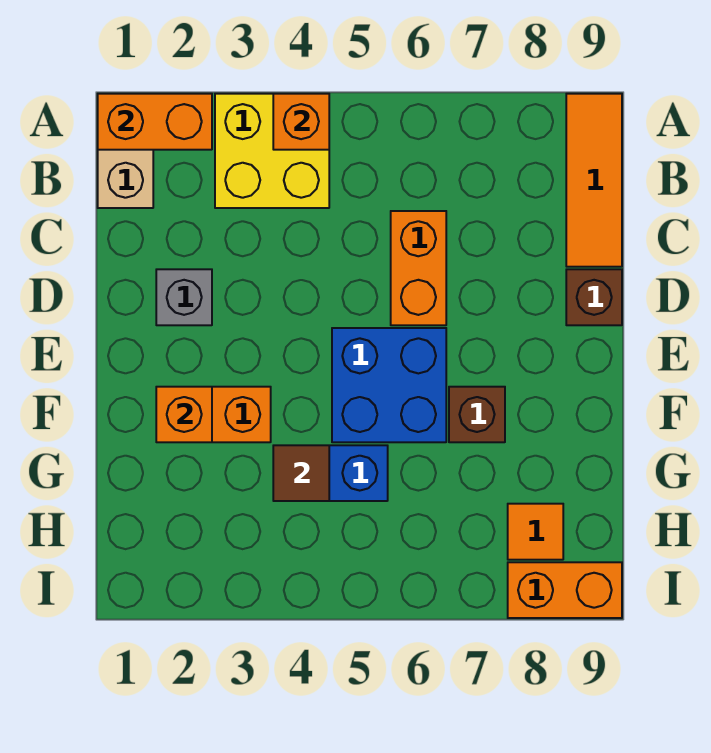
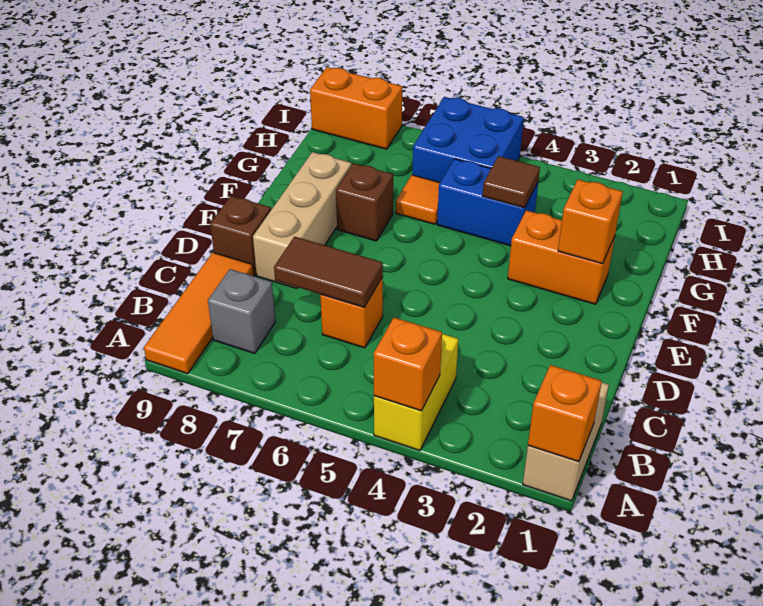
orange brick A1:A2 level 2 -> orange brick A1 level 2
yellow brick A3:B4 level 1 -> yellow brick A4:B4 level 1
orange brick C6:D6 level 1 -> orange brick C6 level 1
none -> brown tile C6:C7 level 2
grey brick D2 level 1 -> grey brick B8 level 1
none -> tan brick D8:F8 level 1
blue brick E5:F6 level 1 -> blue brick H5:I6 level 1
orange tile H8 level 1 -> orange tile G6 level 1

